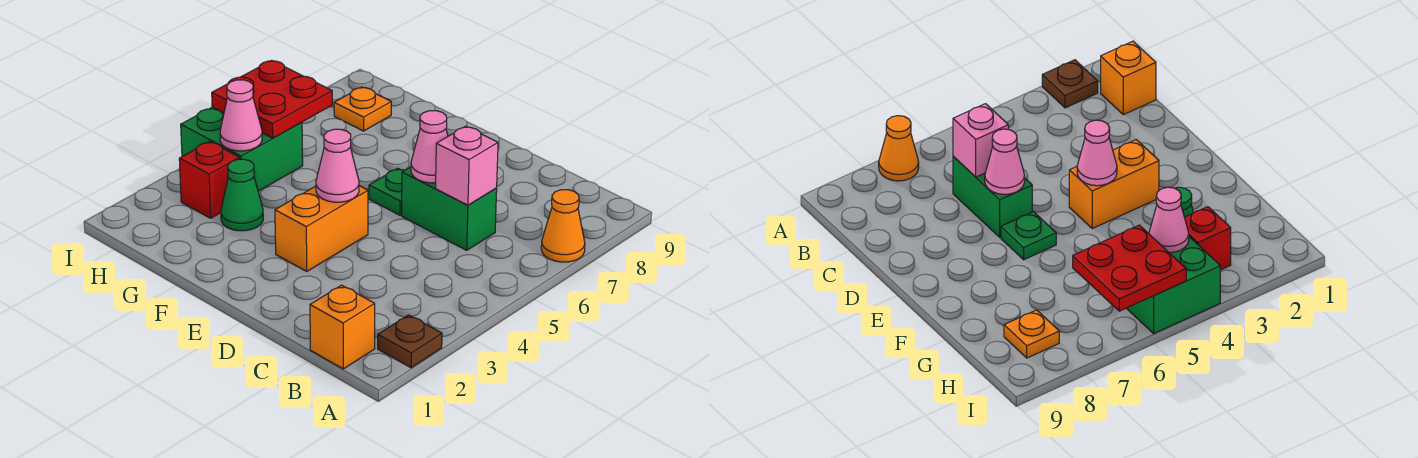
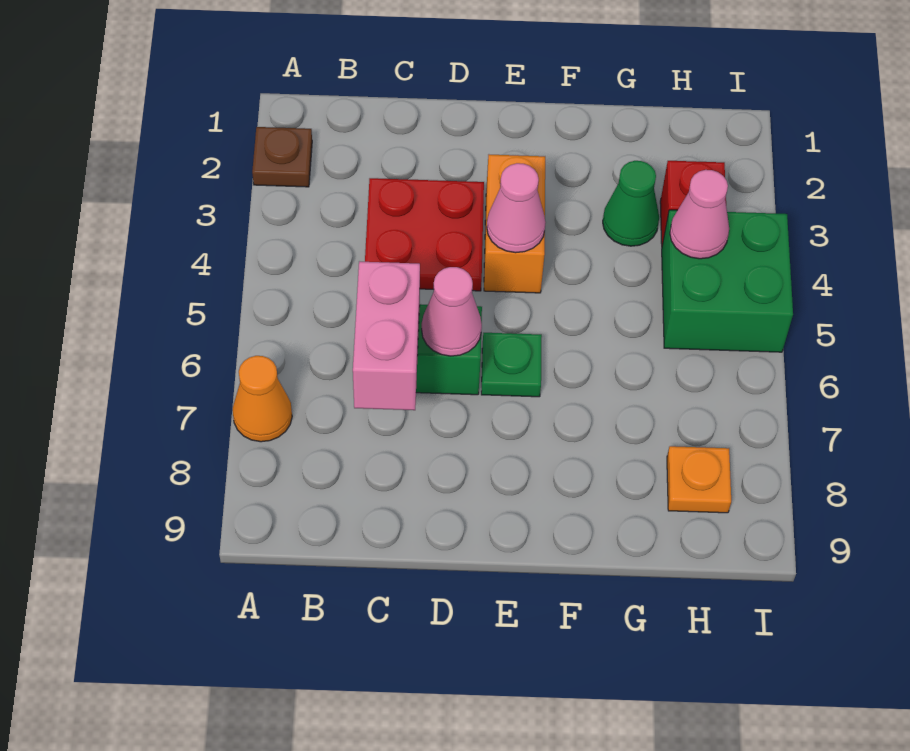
orange brick B1 level 1 -> none
pink brick C6 level 2 -> pink brick C6:C7 level 2
red plate H5:I6 level 2 -> red plate C3:D4 level 1

